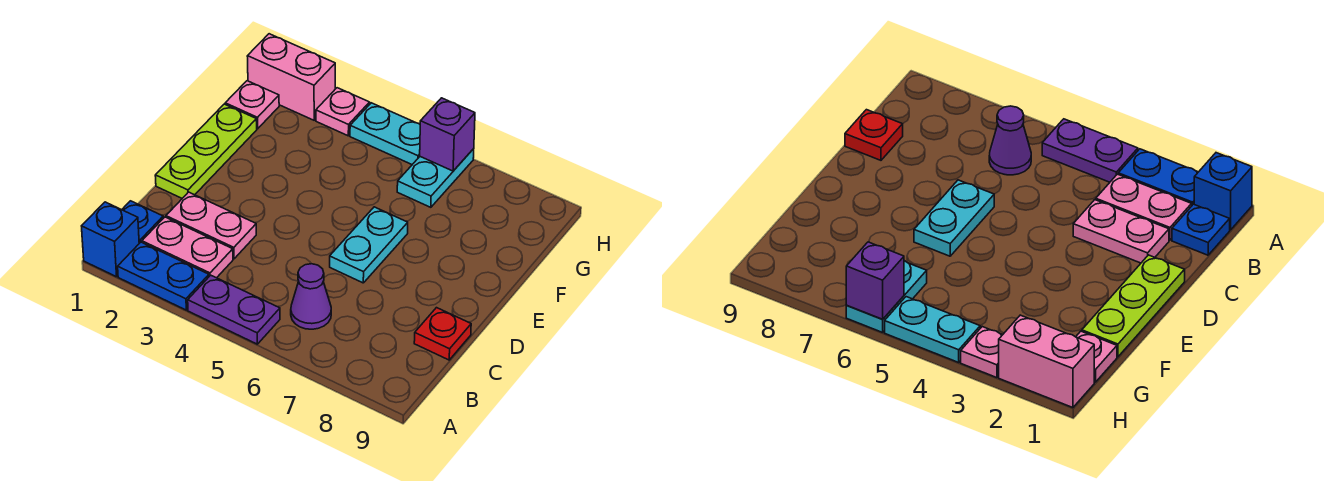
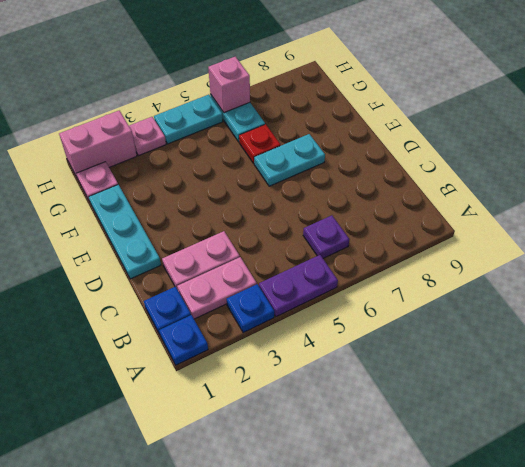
blue brick A1 level 1 -> blue plate A1 level 1
blue plate A2:A3 level 1 -> blue plate A3 level 1
purple cone B6 level 1 -> purple plate B6 level 1
red plate C9 level 1 -> red plate F6 level 1
lime plate D1:F1 level 1 -> cyan plate D1:F1 level 1
cyan plate D6:E6 level 1 -> cyan plate E6:E7 level 1
purple brick H6 level 2 -> pink brick H6 level 2

